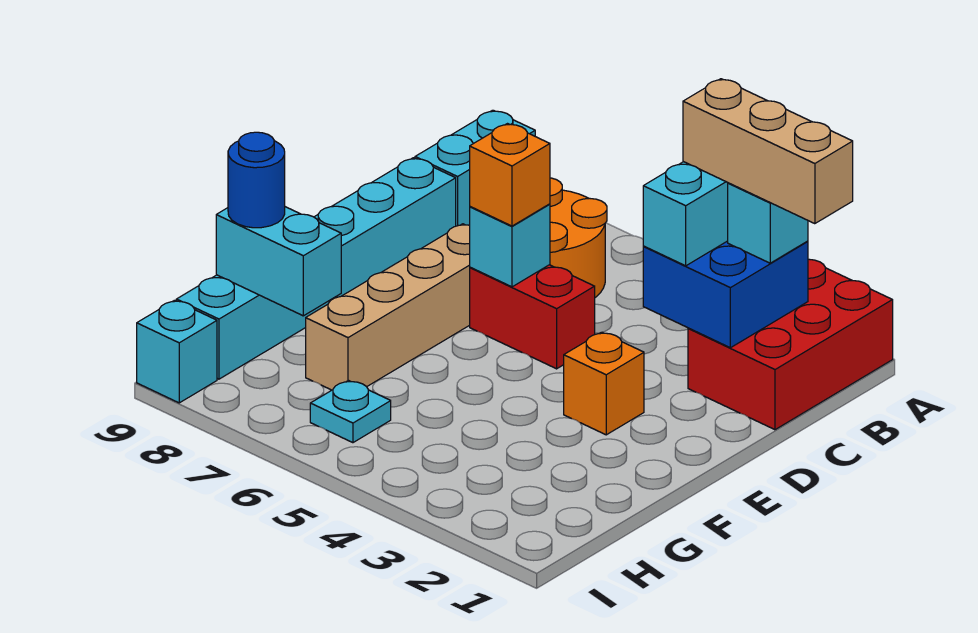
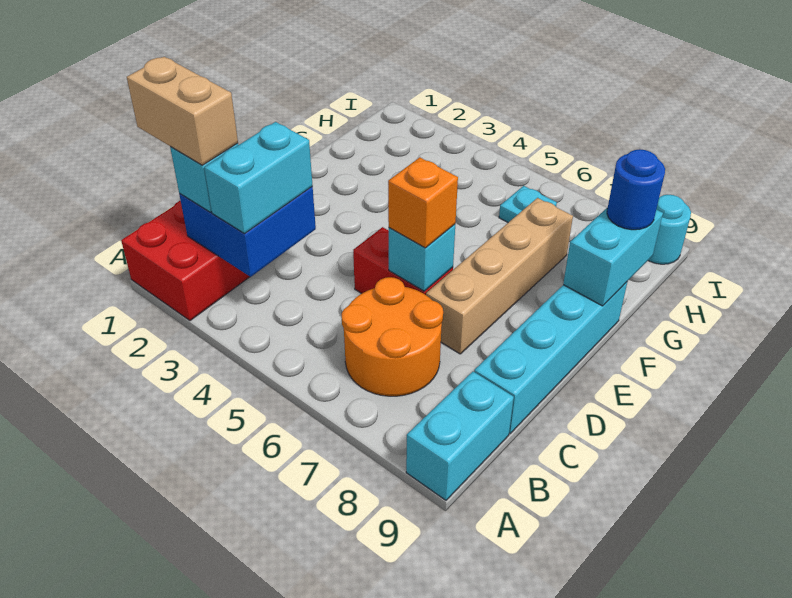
tan brick B1:B3 level 4 -> tan brick B1:B2 level 4
cyan brick C9:H9 level 1 -> cyan brick C9:F9 level 1
orange brick E3 level 1 -> none
cyan brick G8:G9 level 2 -> cyan brick F9:G9 level 2
cyan brick I9 level 1 -> cyan round brick I9 level 1

